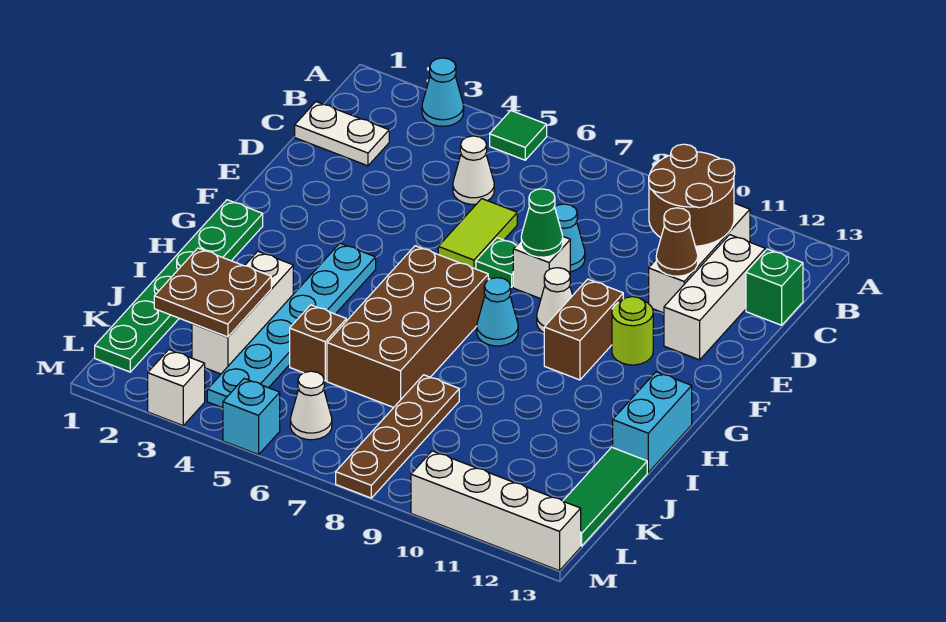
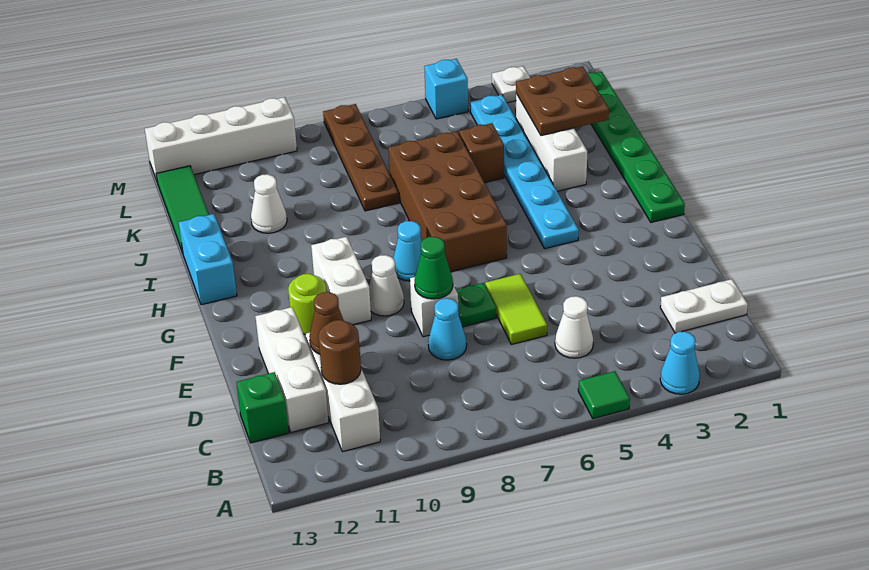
brown round brick B10:C11 level 2 -> brown round brick C11 level 2
brown brick F10:G10 level 1 -> white brick F10:G10 level 1
white cone L6 level 1 -> white cone J11 level 1
white brick M3 level 1 -> white plate M3 level 1

